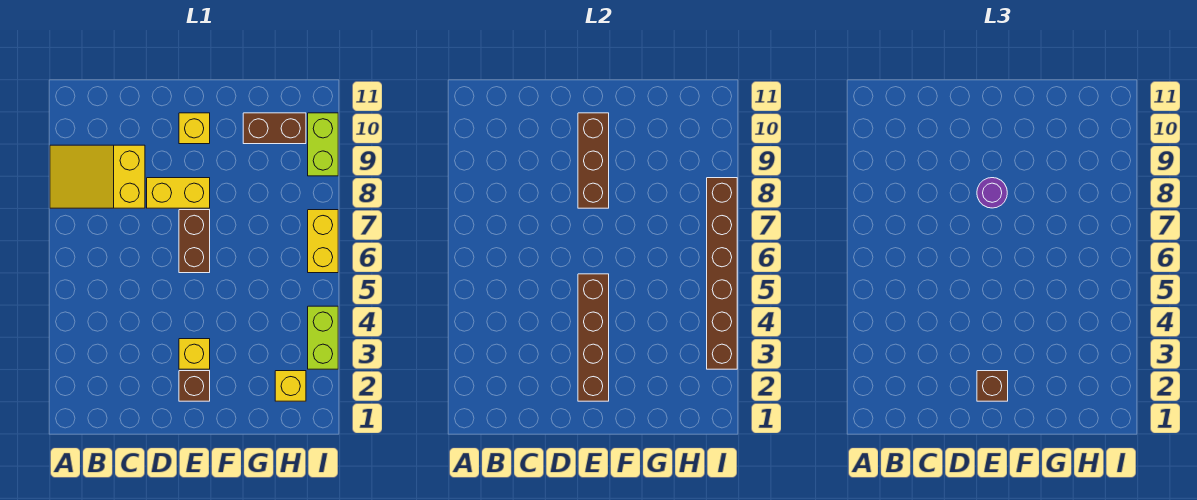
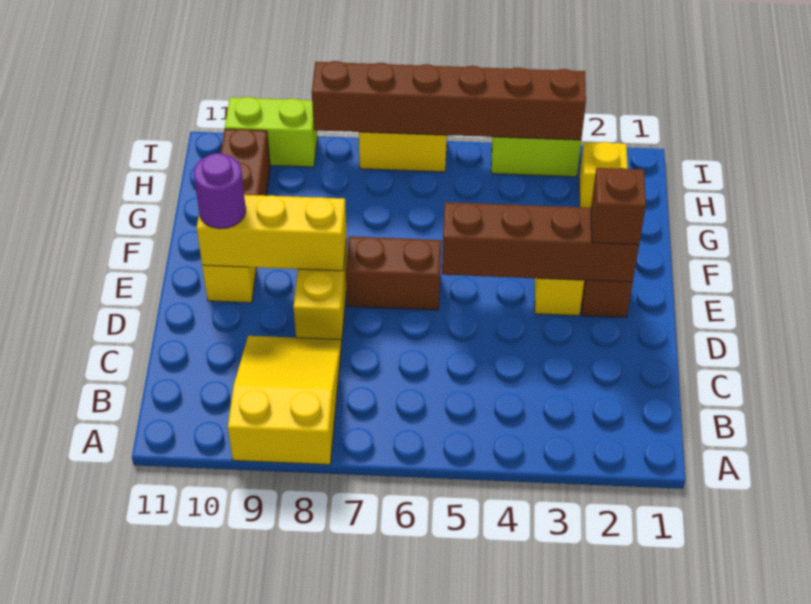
yellow slope A8:C9 level 1 top C -> yellow slope A8:C9 level 1 top A
brown brick E8:E10 level 2 -> yellow brick E8:E10 level 2
purple round brick E8 level 3 -> purple round brick E10 level 3

